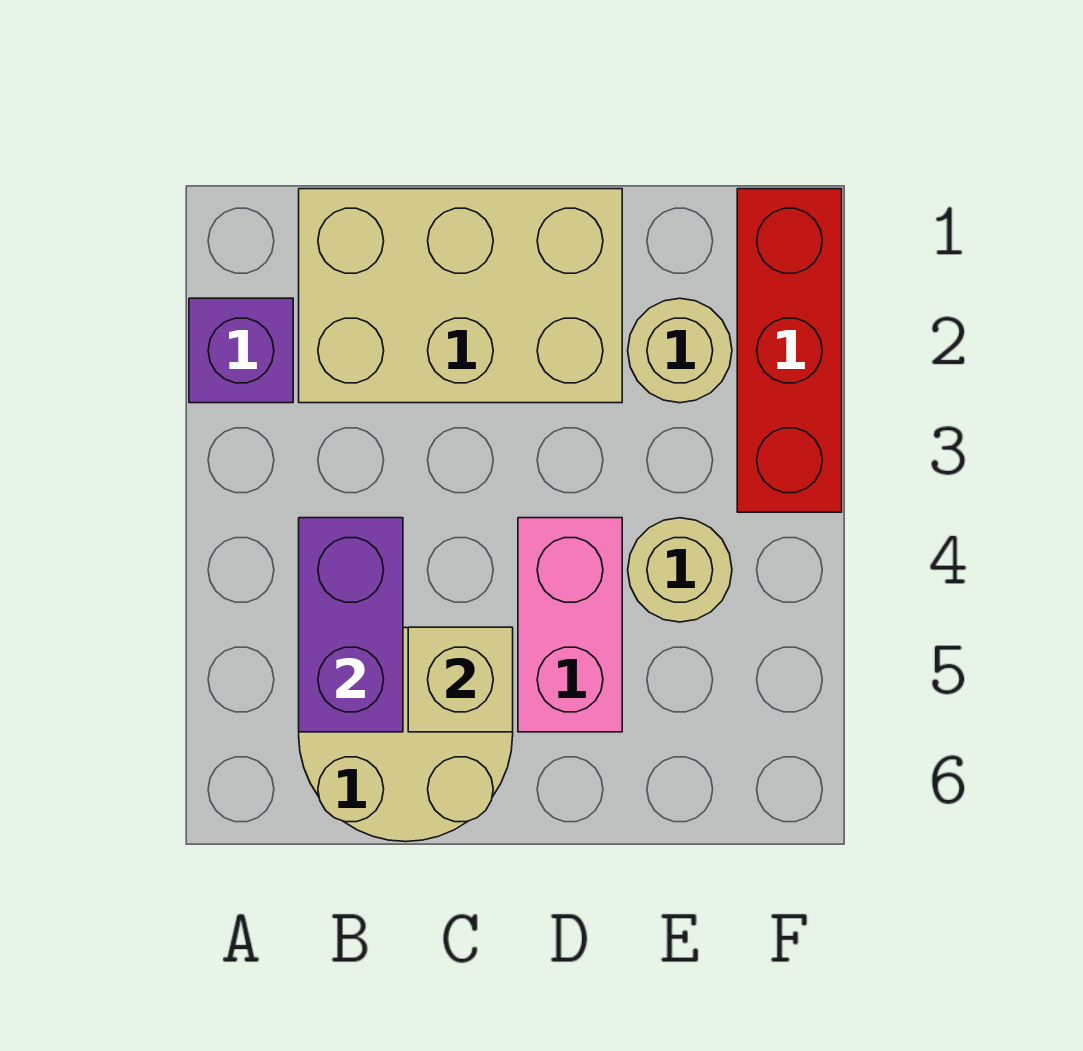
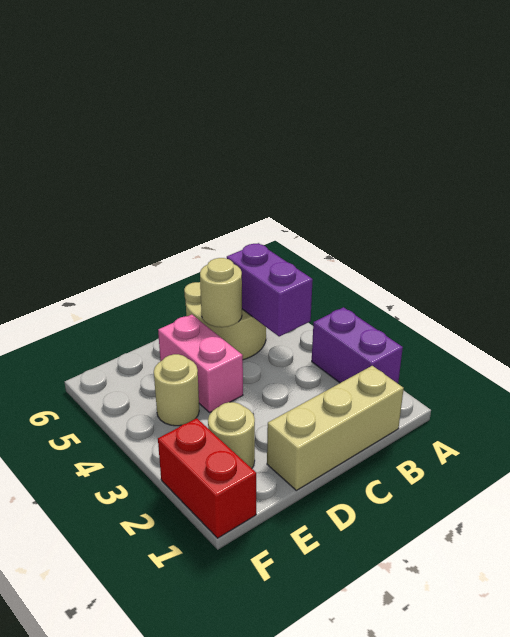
purple brick A2 level 1 -> purple brick A2:A3 level 1
tan brick B1:D2 level 1 -> tan brick B1:D1 level 1
tan brick C5 level 2 -> tan round brick C5 level 2
red brick F1:F3 level 1 -> red brick F1:F2 level 1

